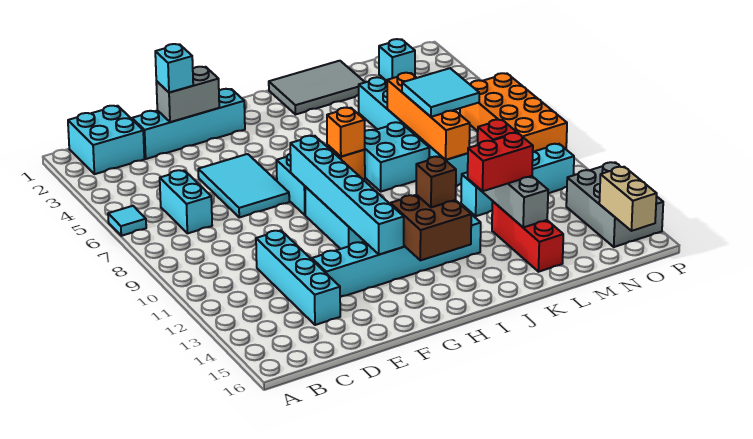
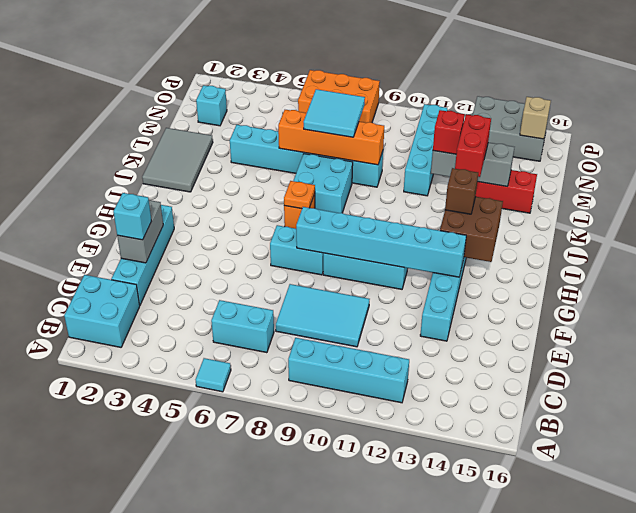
cyan brick D11:D14 level 1 -> cyan brick B9:B12 level 1
cyan tile E5:F7 level 1 -> cyan tile D8:E10 level 1
orange brick I7 level 2 -> orange plate I7 level 2
orange brick O6:P9 level 1 -> orange brick O6:P8 level 1
tan brick O15:O16 level 2 -> tan brick O15 level 2

